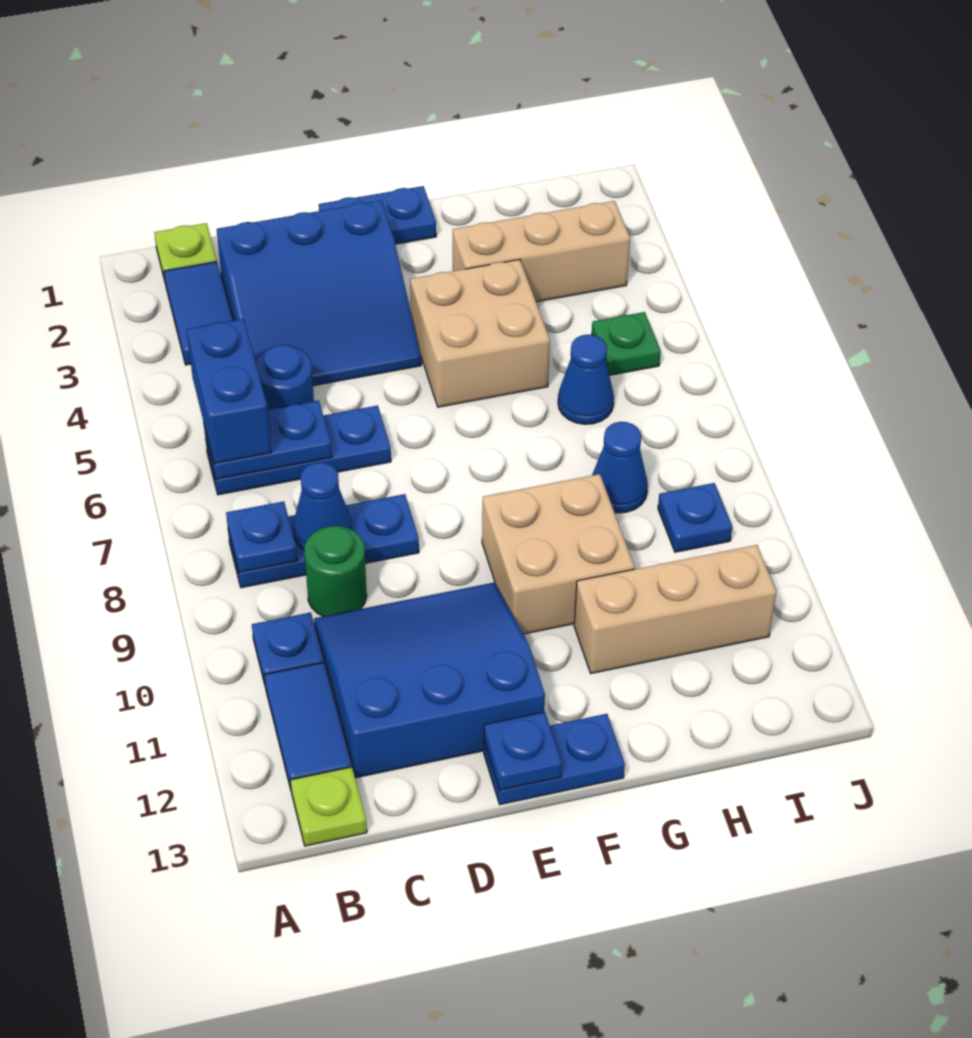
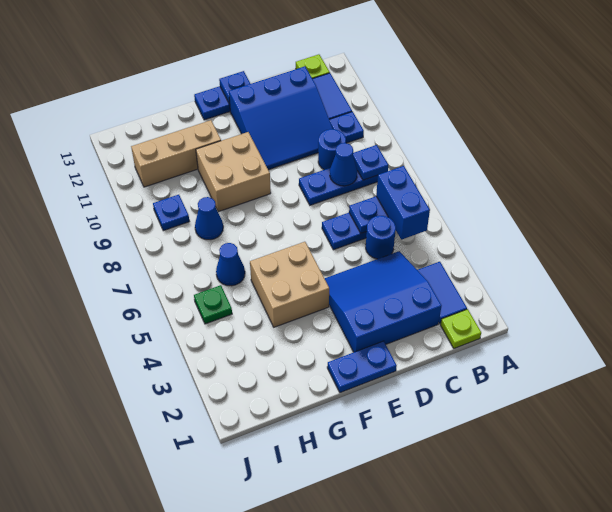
green round brick C9 level 1 -> blue round brick C9 level 1
tan brick G3:I3 level 1 -> none

